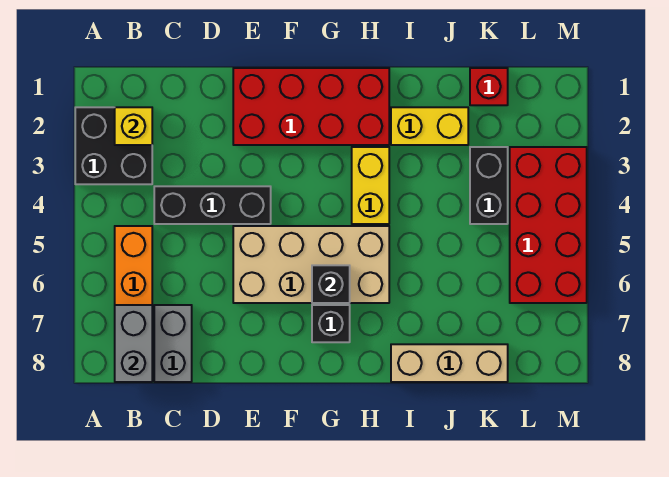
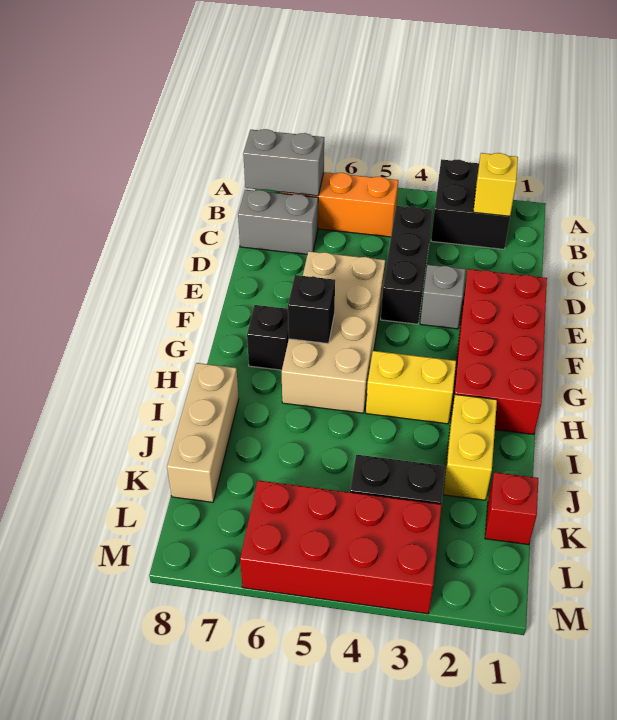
none -> grey brick E3 level 1

